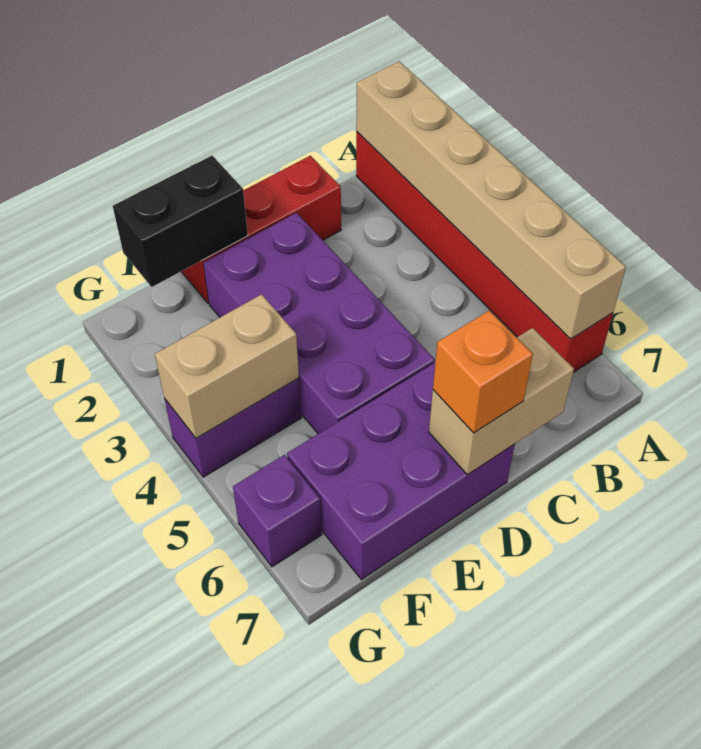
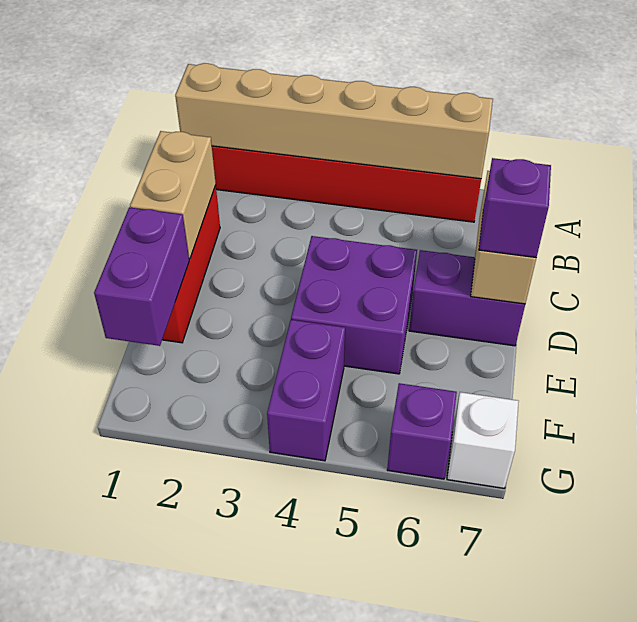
purple brick D2:E5 level 1 -> purple brick D4:E5 level 1
purple brick D6:F7 level 1 -> purple brick D6:D7 level 1
orange brick D7 level 3 -> purple brick D7 level 3
black brick E1:F1 level 2 -> purple brick E1:F1 level 2
tan brick F4:G4 level 2 -> tan brick C1:D1 level 2
none -> white brick G7 level 1

